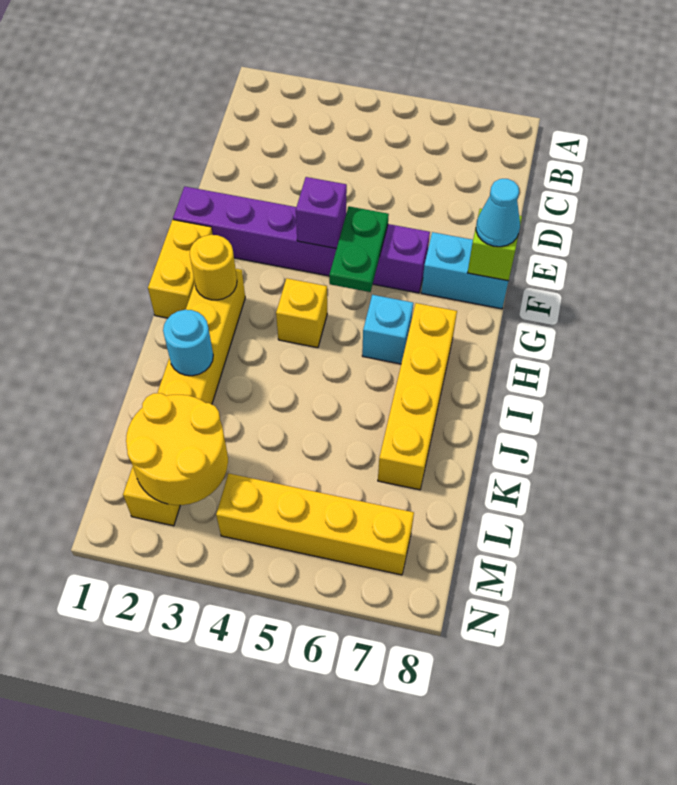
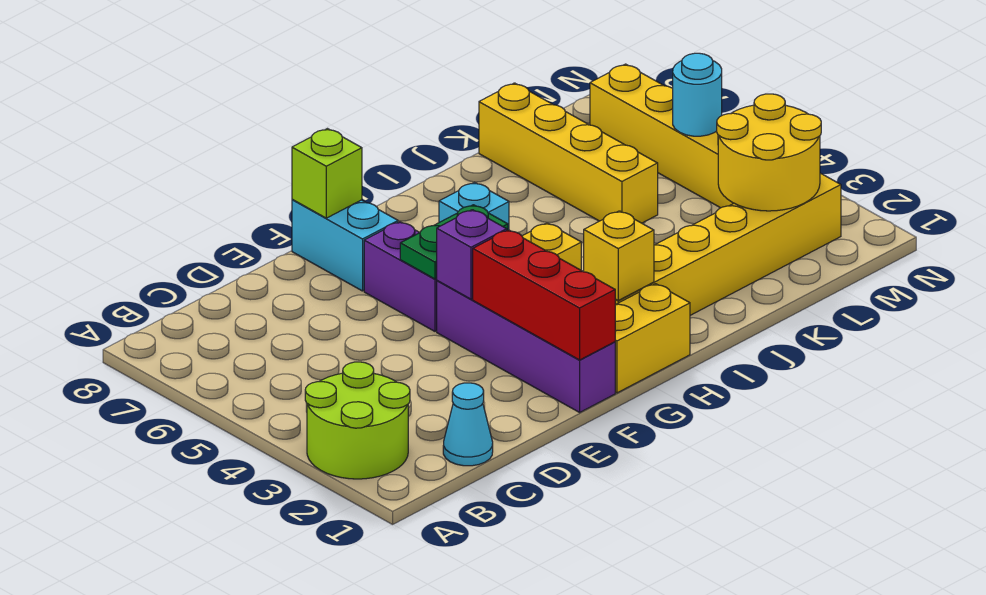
none -> lime round brick A2:B3 level 1
none -> red brick F1:F3 level 2
cyan cone F8 level 3 -> cyan cone C1 level 1
yellow round brick H2 level 2 -> yellow brick H2 level 2
yellow brick H7:K7 level 1 -> yellow brick K5:K8 level 1
cyan round brick J2 level 2 -> cyan round brick M5 level 2

